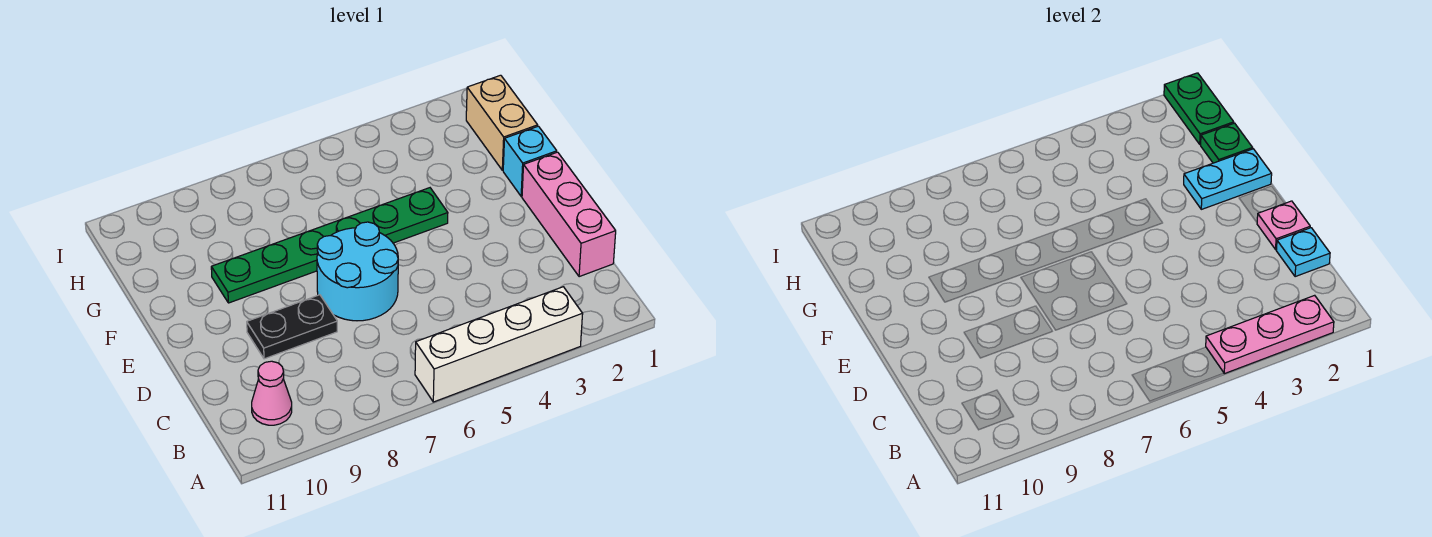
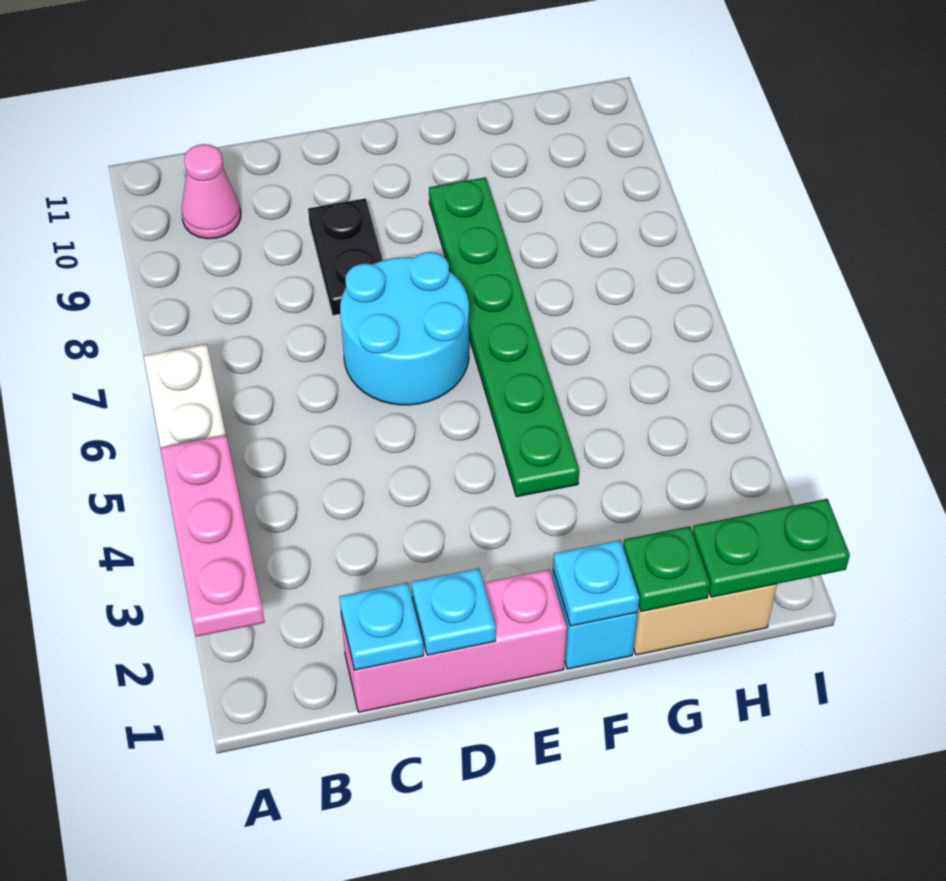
pink plate D1 level 2 -> cyan plate D1 level 2
cyan plate F1:F2 level 2 -> cyan plate F1 level 2

